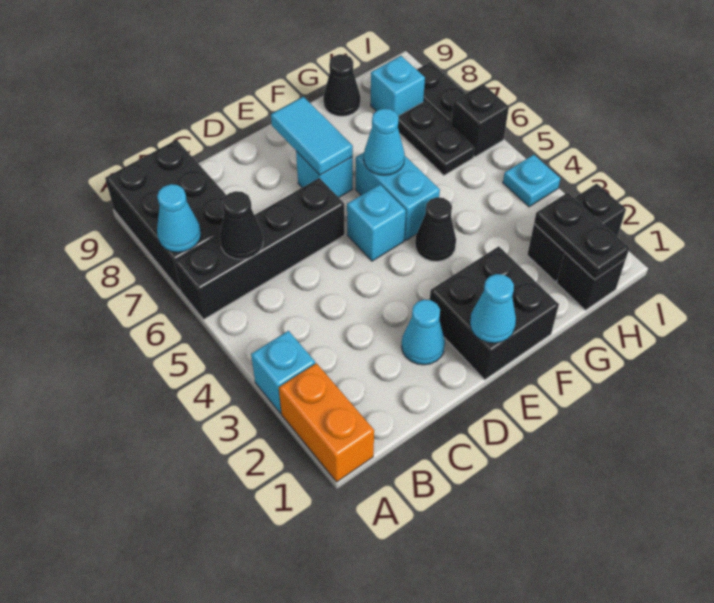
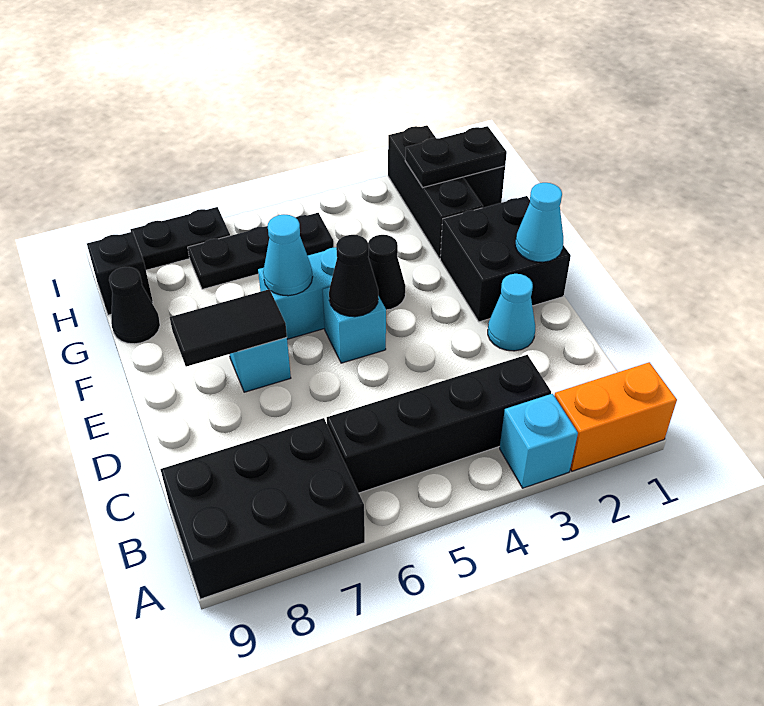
black brick A6:D6 level 1 -> black brick B3:B6 level 1
cyan cone A7 level 2 -> none
black cone B6 level 2 -> black cone E5 level 2
cyan tile E7:E8 level 2 -> black tile E7:E8 level 2
black brick H2:I2 level 1 -> black brick G2:I2 level 1
black plate H6:H7 level 1 -> black plate H5:H7 level 1
cyan brick H8 level 1 -> none
cyan plate I4 level 1 -> none
black brick I6 level 1 -> black brick H9 level 1

